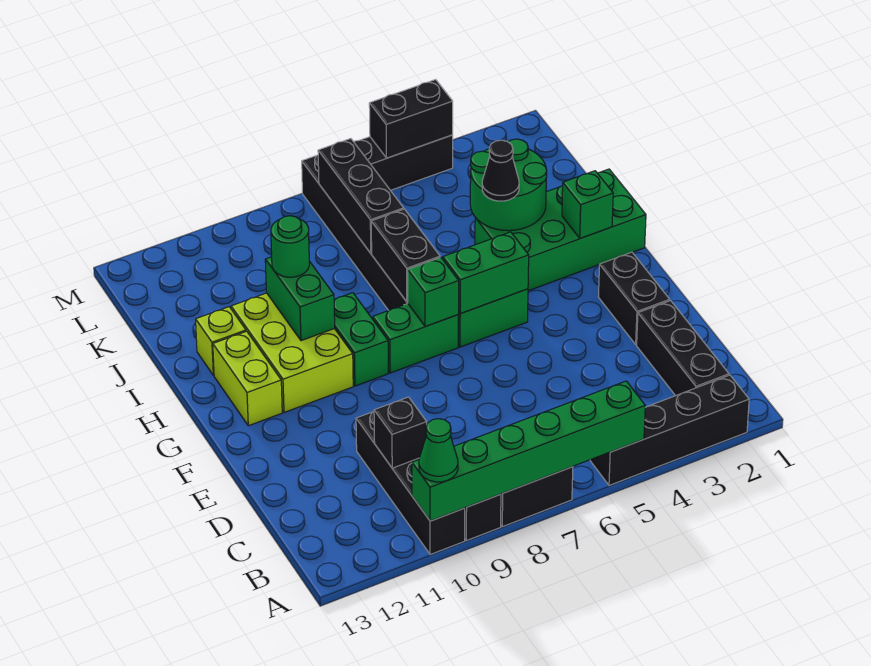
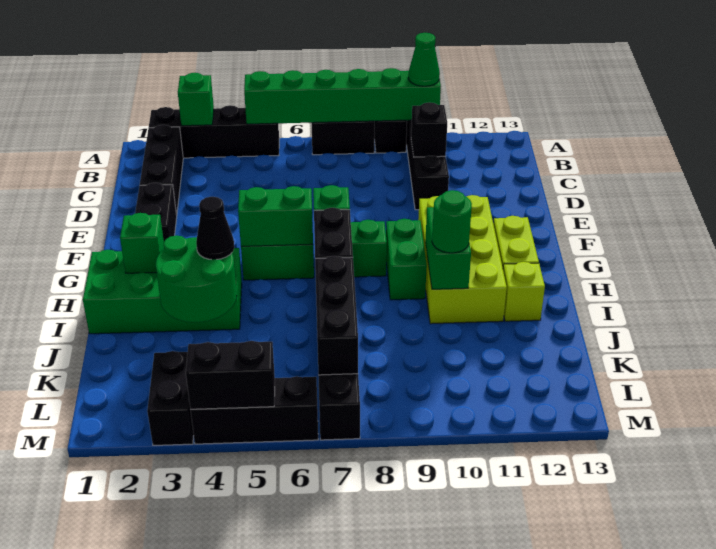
none -> green brick A3 level 2
lime brick G10:I11 level 1 -> lime brick F10:I11 level 1
none -> black brick L3:M3 level 1

